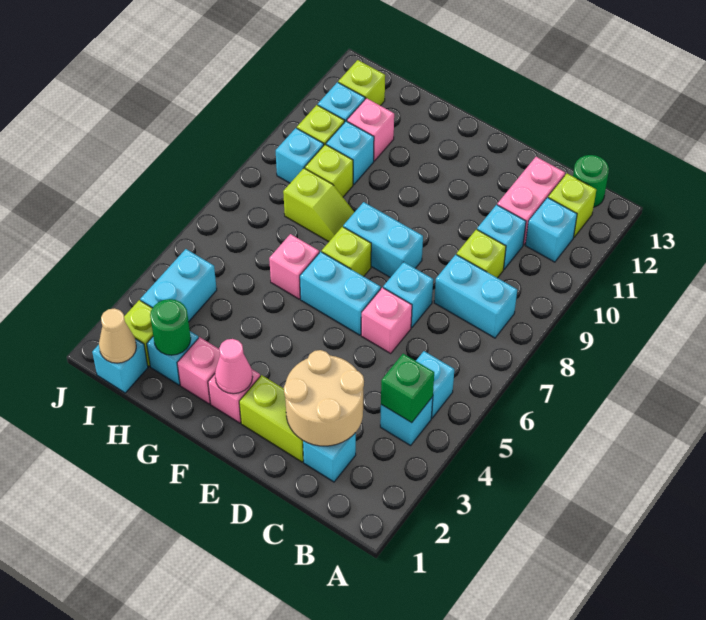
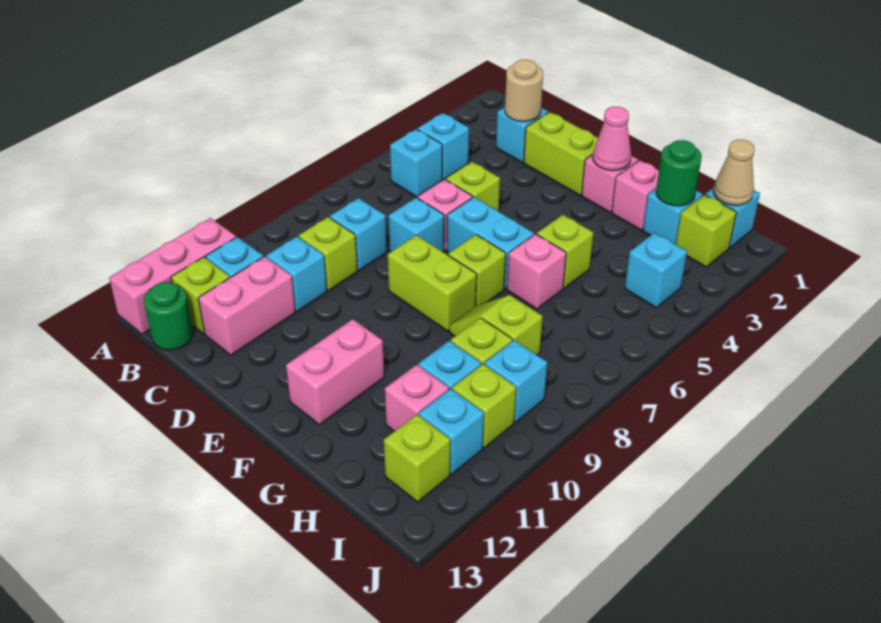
none -> pink brick A11:A13 level 1
green brick B4 level 2 -> none
cyan brick B8:C8 level 1 -> cyan brick C8 level 1
tan round brick C2:D3 level 2 -> tan round brick C2 level 2
none -> lime brick D5 level 1
cyan brick E8:F8 level 1 -> lime brick E8:F8 level 1
none -> pink brick F11:F12 level 1
none -> lime brick G5 level 1
cyan brick I3:I4 level 1 -> cyan brick I4 level 1

